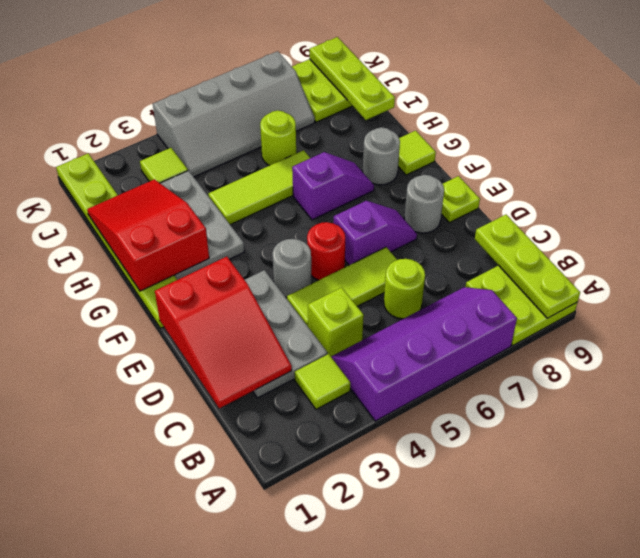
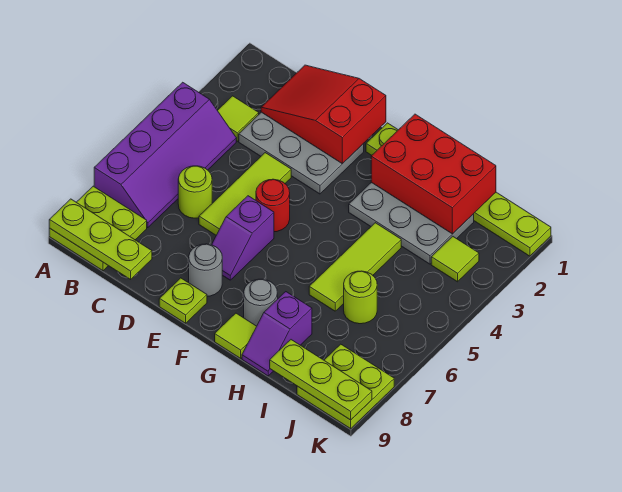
lime brick C4 level 1 -> none
grey round brick E4 level 1 -> none
red slope G1:I2 level 2 top G -> red brick G1:I2 level 2
purple slope G6:G7 level 1 top 6 -> purple slope H8:H9 level 1 top 8
grey slope J4:K7 level 1 top K -> none

